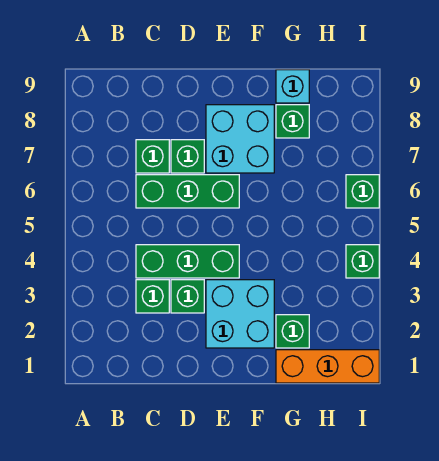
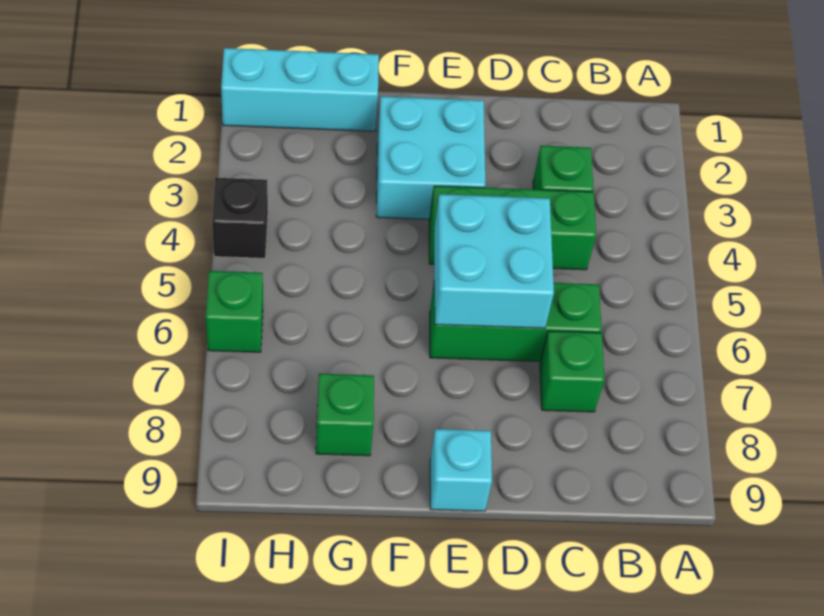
green brick D3 level 1 -> none
green brick D7 level 1 -> none
cyan brick E7:F8 level 1 -> cyan brick D5:E6 level 2
orange brick G1:I1 level 1 -> cyan brick G1:I1 level 1
green brick G2 level 1 -> none
cyan brick G9 level 1 -> cyan brick E9 level 1
green brick I4 level 1 -> black brick I4 level 1

